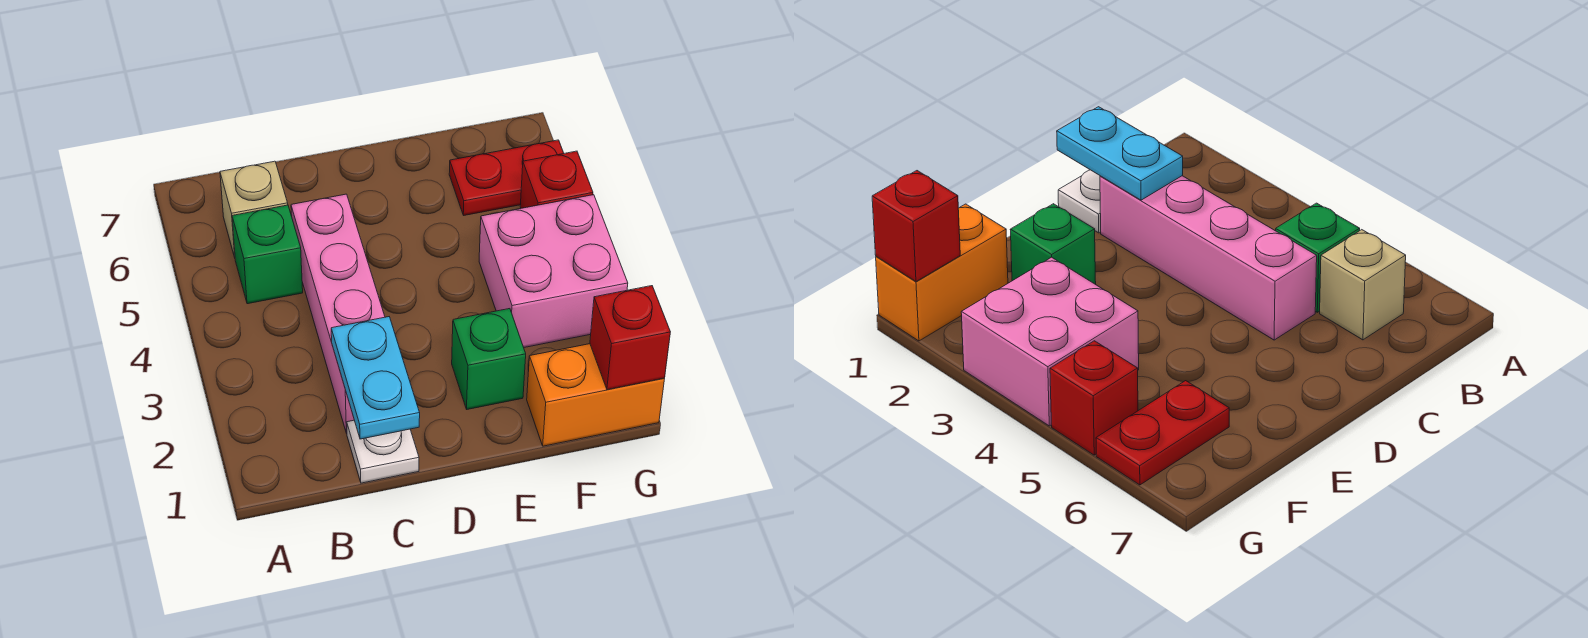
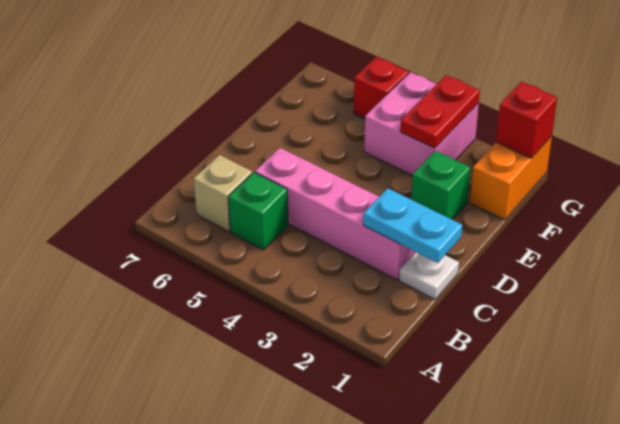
red plate F6:G6 level 1 -> red plate F3:G3 level 2

